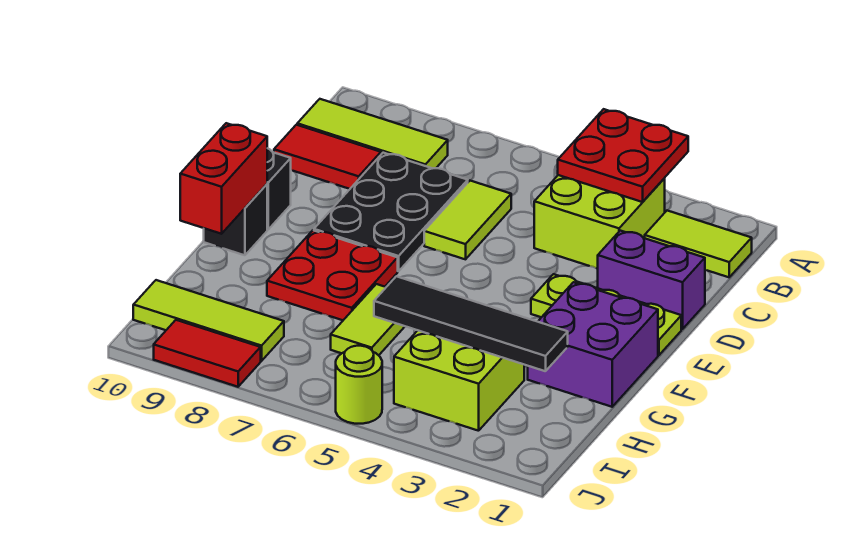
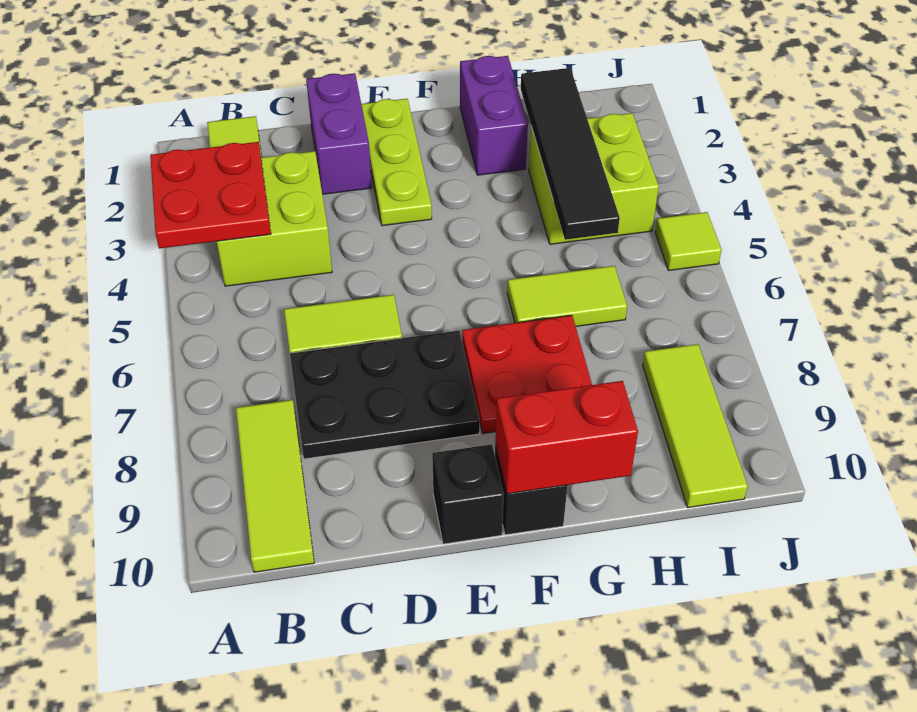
red tile C9:C10 level 1 -> none
purple brick F1:G2 level 1 -> purple brick G1:G2 level 1
lime round brick J5 level 1 -> lime tile J5 level 1
red tile J8:J9 level 1 -> none

